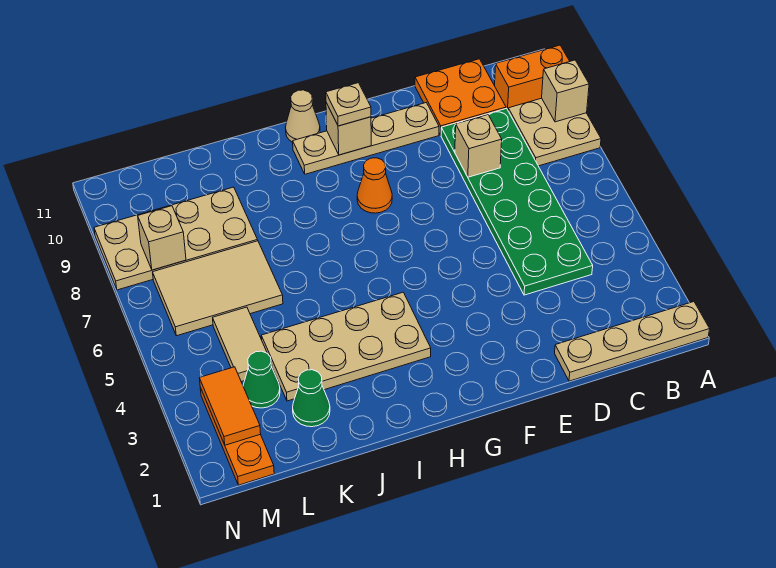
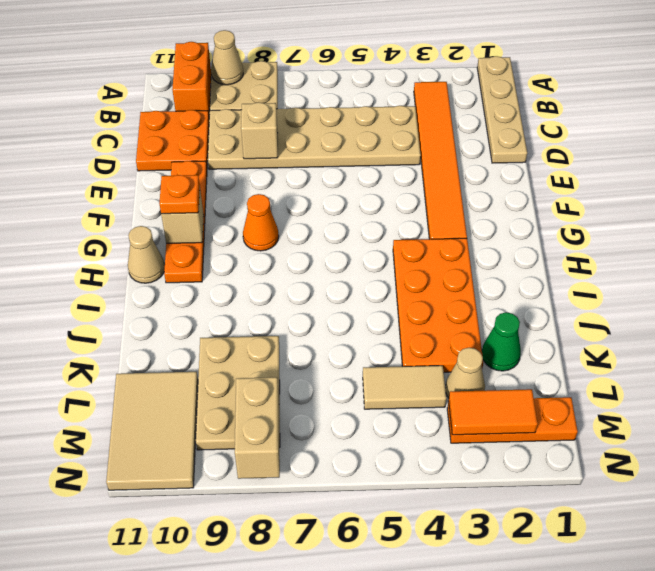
tan brick A9 level 2 -> tan cone A9 level 2
none -> orange tile B3:G3 level 1
green plate C4:D9 level 1 -> tan plate C4:D9 level 1
tan plate E10:H10 level 1 -> orange plate E10:H10 level 1
tan plate G10 level 3 -> orange plate G10 level 3
tan plate H3:K4 level 1 -> orange plate H3:K4 level 1
tan tile K6:M7 level 1 -> tan tile L10:N11 level 1
tan plate K8:N9 level 1 -> tan plate K8:M9 level 1
green cone L3 level 1 -> tan cone L3 level 1
tan brick M8 level 2 -> tan brick M8:N8 level 2

